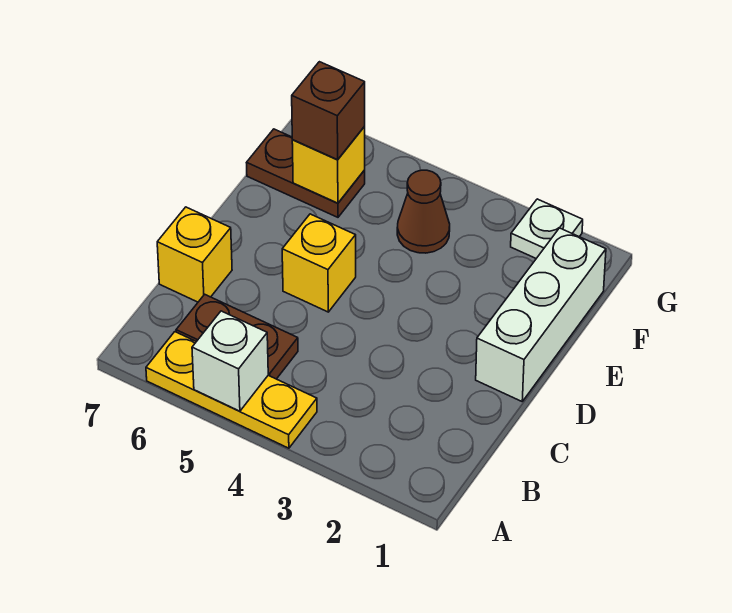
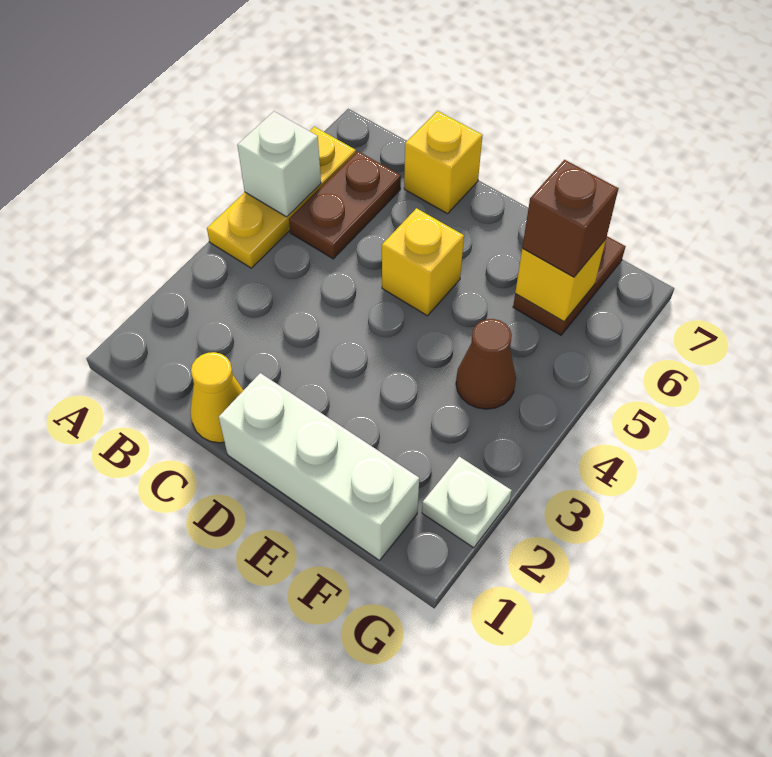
none -> yellow cone C1 level 1

